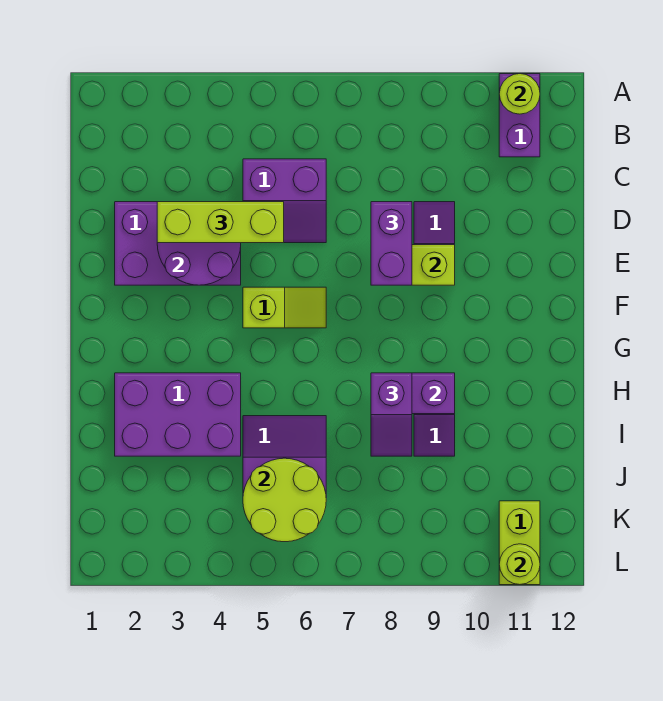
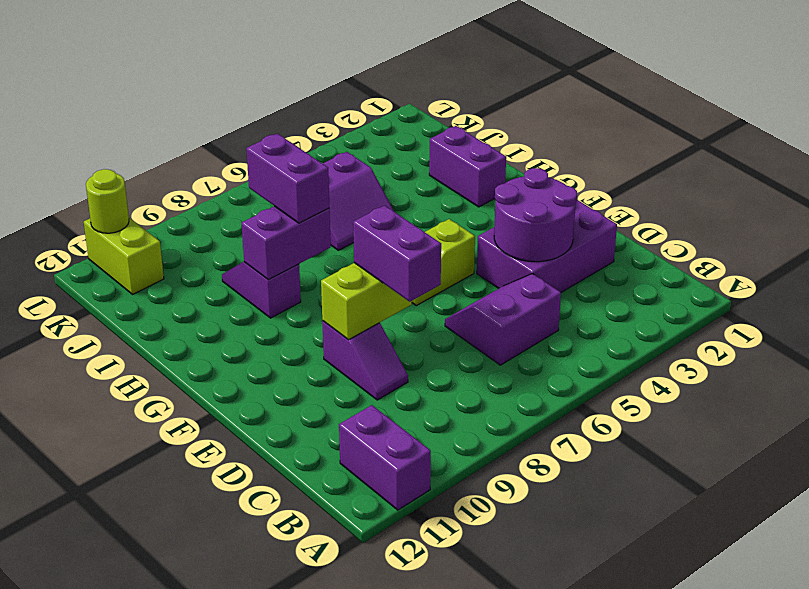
lime round brick A11 level 2 -> none
lime brick D3:D5 level 3 -> none
purple brick H2:I4 level 1 -> purple brick H2:I2 level 1
purple slope H8:I8 level 3 top H -> purple brick H8:I8 level 3
lime round brick J5:K6 level 2 -> none

